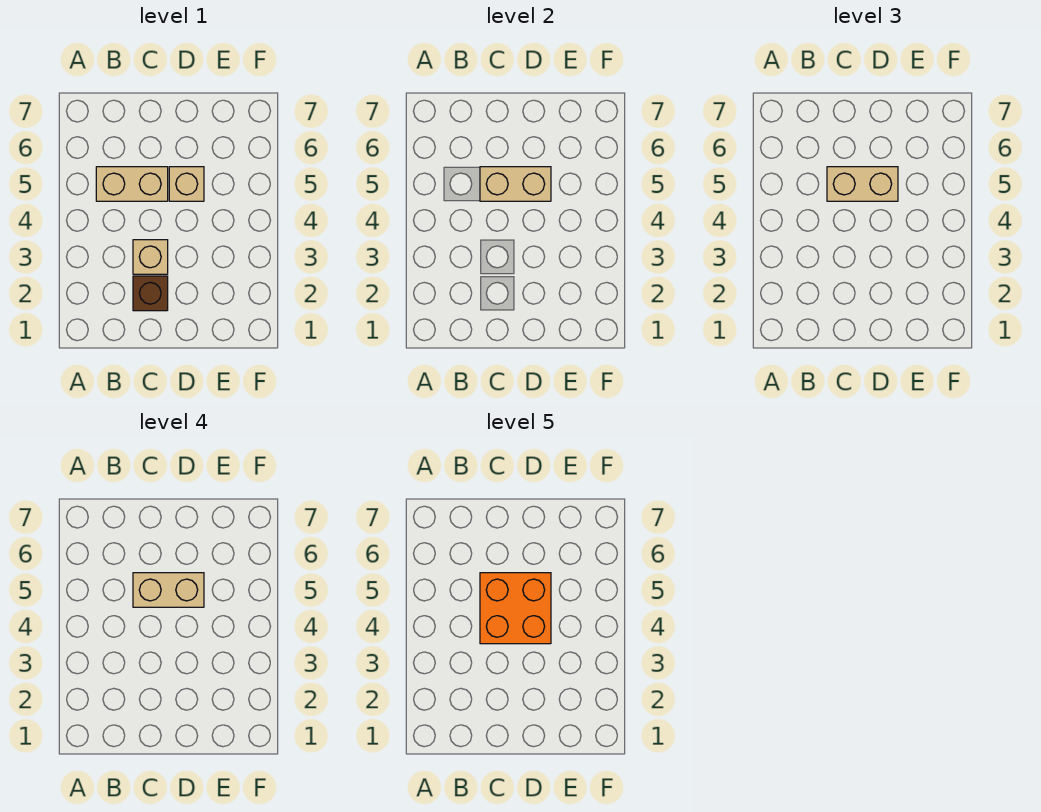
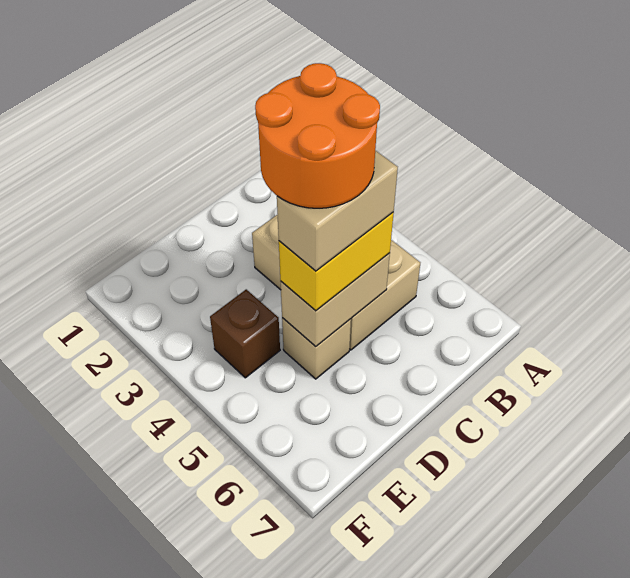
brown brick C2 level 1 -> brown brick E4 level 1
orange brick C4:D5 level 5 -> orange round brick C4:D5 level 5
tan brick C5:D5 level 3 -> yellow brick C5:D5 level 3

